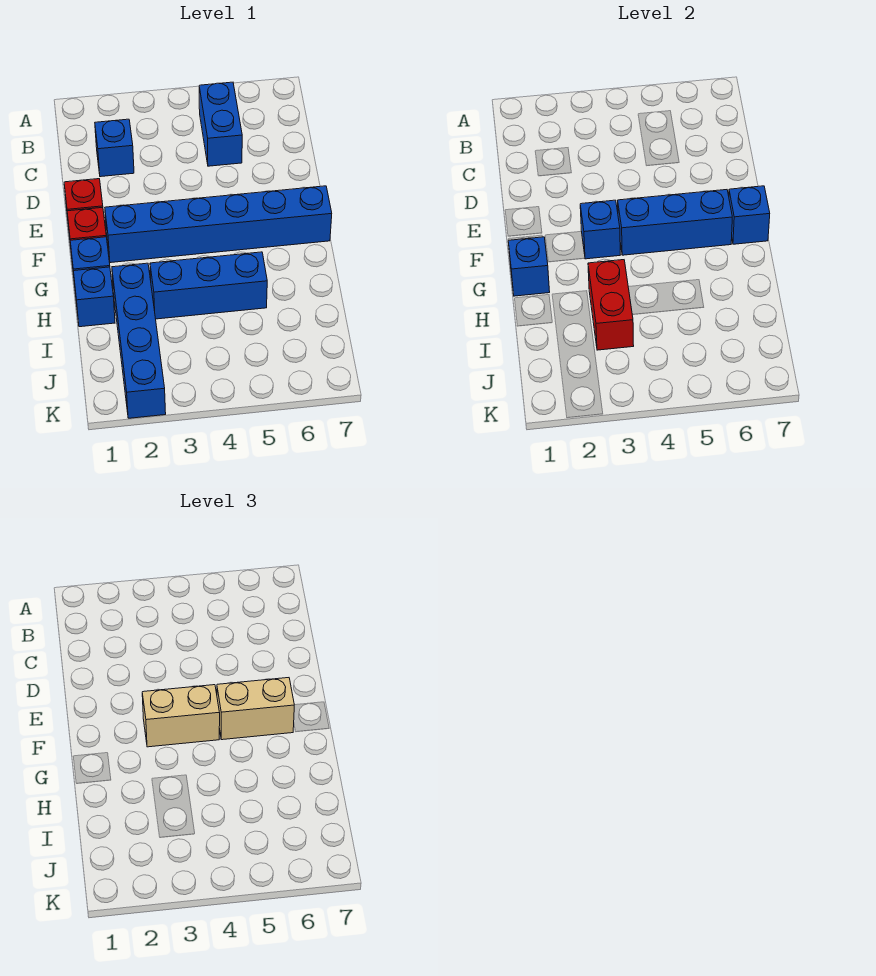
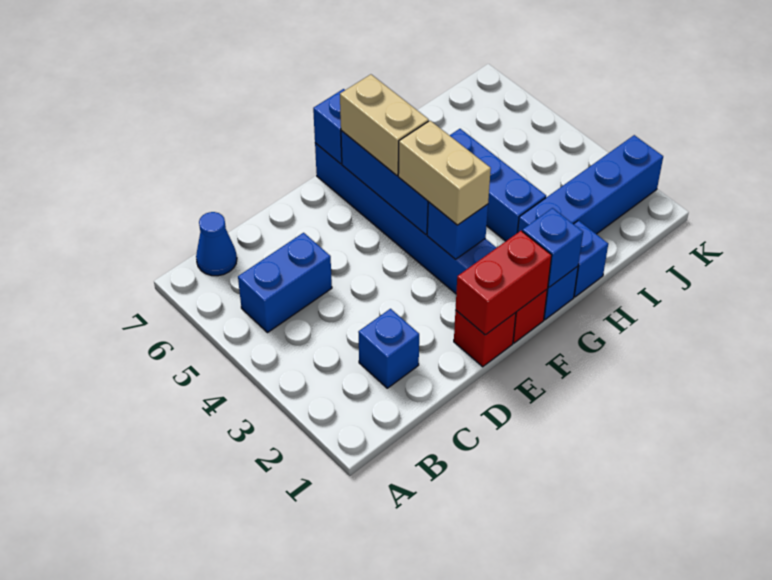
none -> blue cone B7 level 1
red brick H3:I3 level 2 -> red brick E1:F1 level 2

